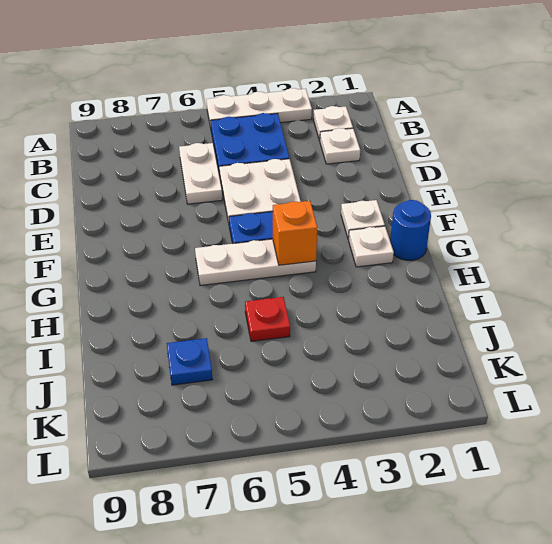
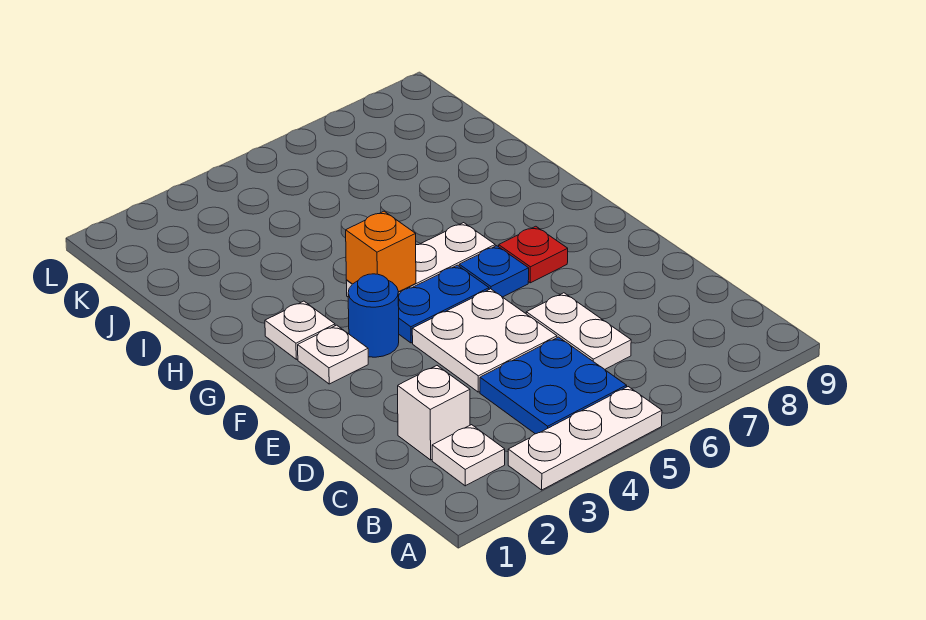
white plate C2 level 1 -> white brick C2 level 1
blue round brick G1 level 1 -> blue round brick F3 level 1
red plate I5 level 1 -> red plate F7 level 1
blue plate J7 level 1 -> blue plate F6 level 1

